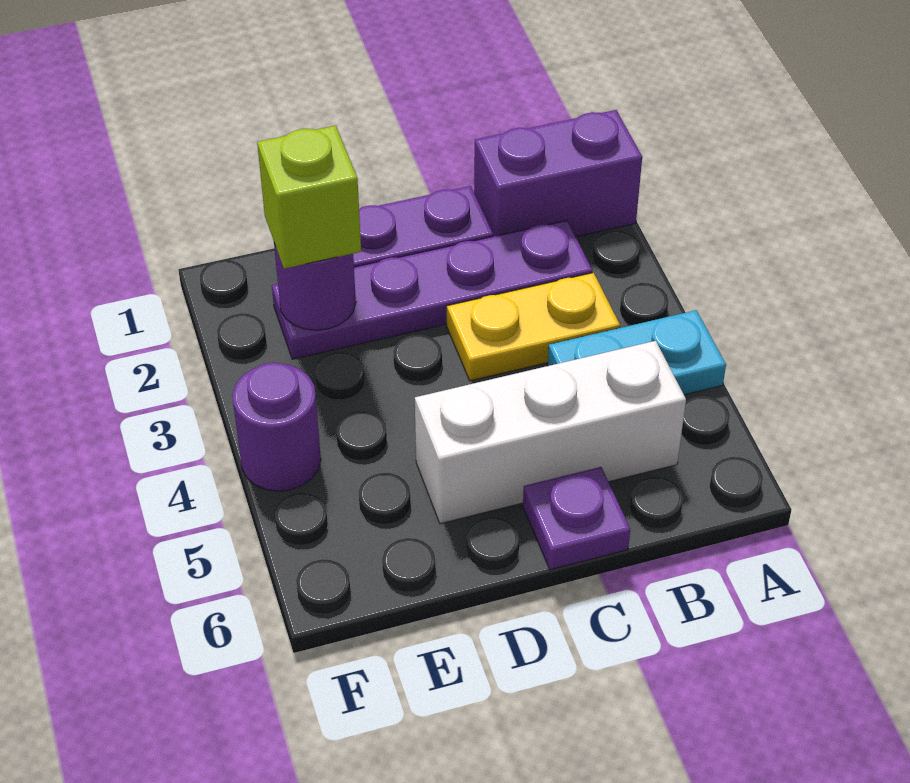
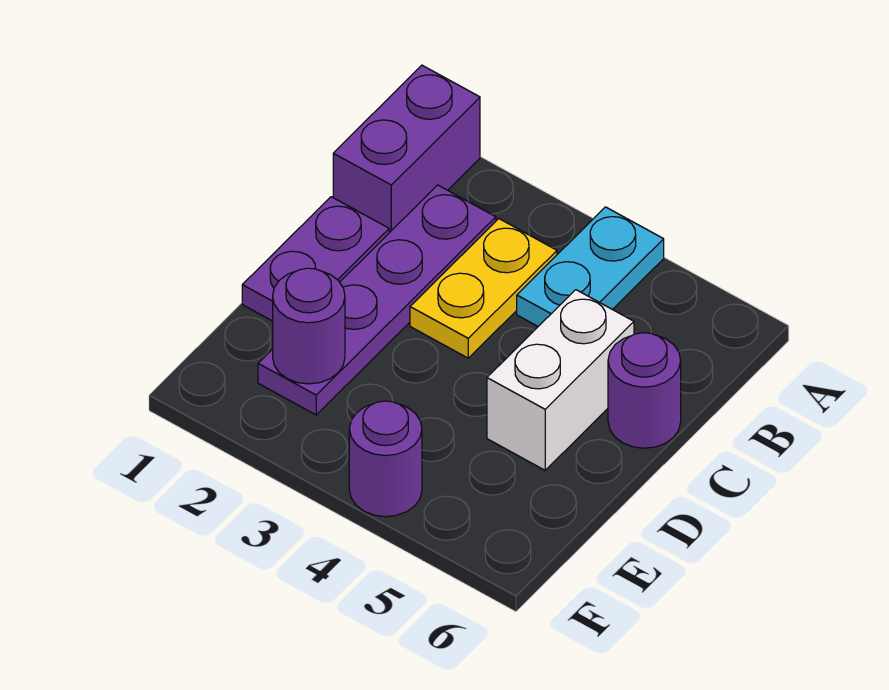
white brick B5:D5 level 1 -> white brick C5:D5 level 1
purple plate C6 level 1 -> purple round brick C6 level 1
lime brick E2 level 3 -> none

